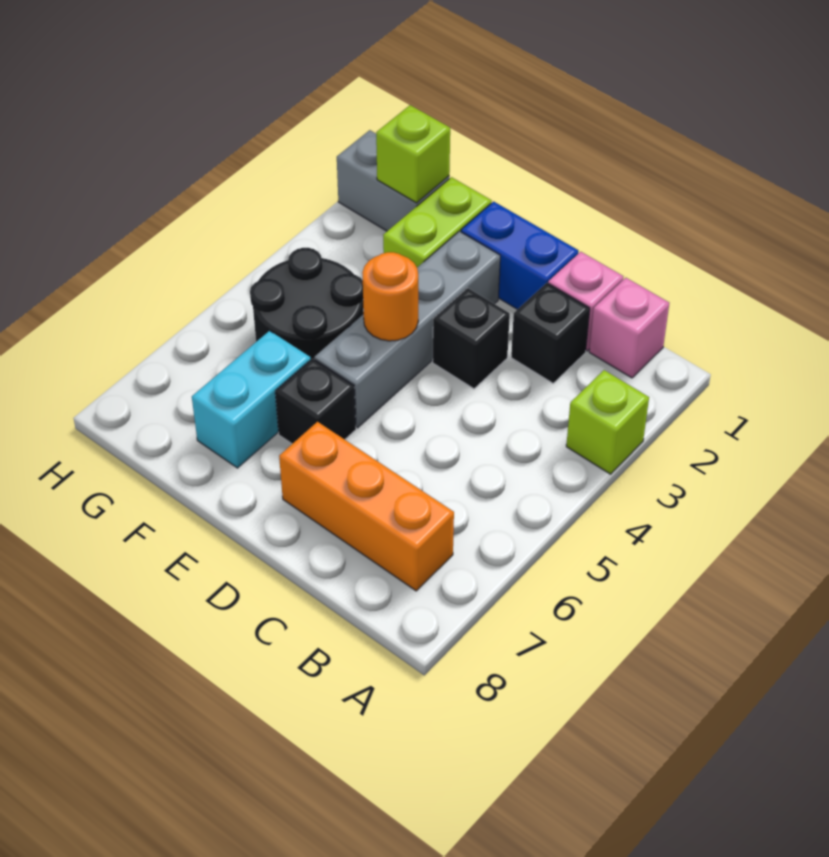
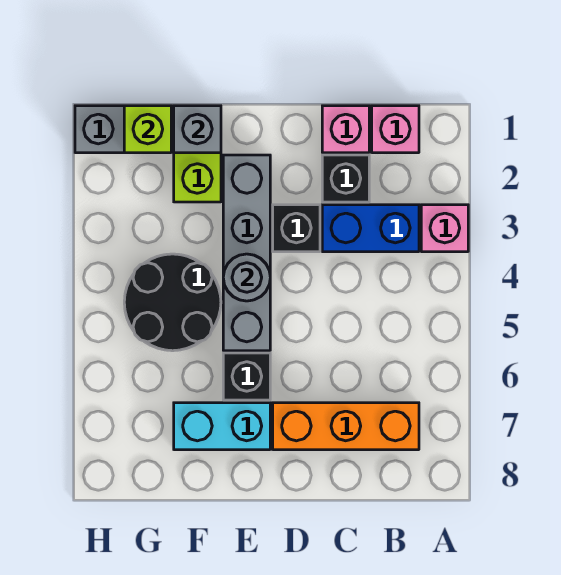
lime brick A3 level 1 -> pink brick A3 level 1
blue brick D1:E1 level 1 -> blue brick B3:C3 level 1
orange round brick E4 level 2 -> grey round brick E4 level 2
none -> grey brick F1 level 2
cyan brick F6:F7 level 1 -> cyan brick E7:F7 level 1

